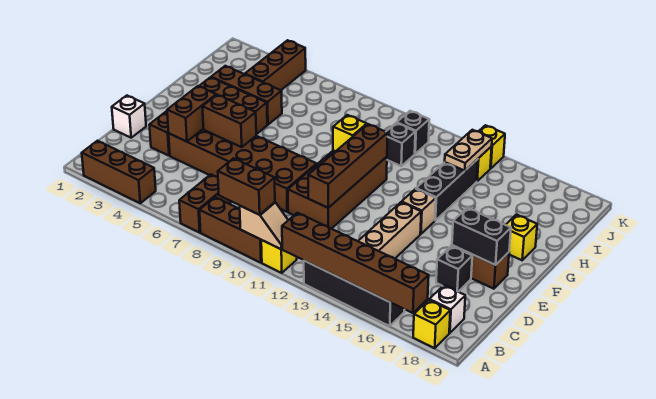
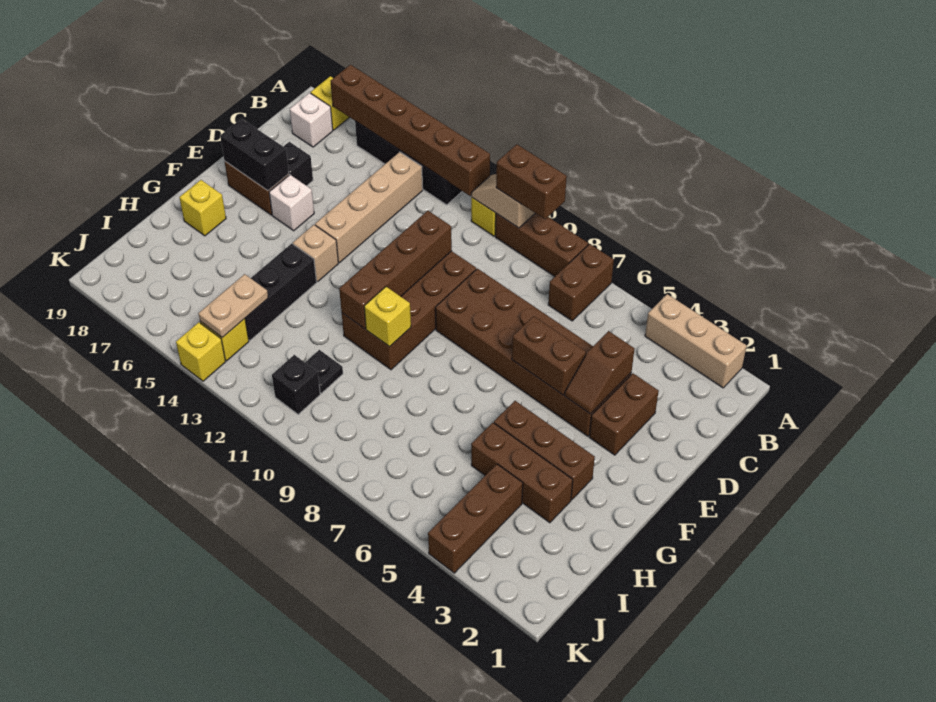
brown brick A2:A4 level 1 -> tan brick A2:A4 level 1
white brick D1 level 1 -> white brick E16 level 1
brown brick D4:E4 level 2 -> brown slope D4:E4 level 2 top D
black brick I11 level 1 -> black plate I11 level 1

